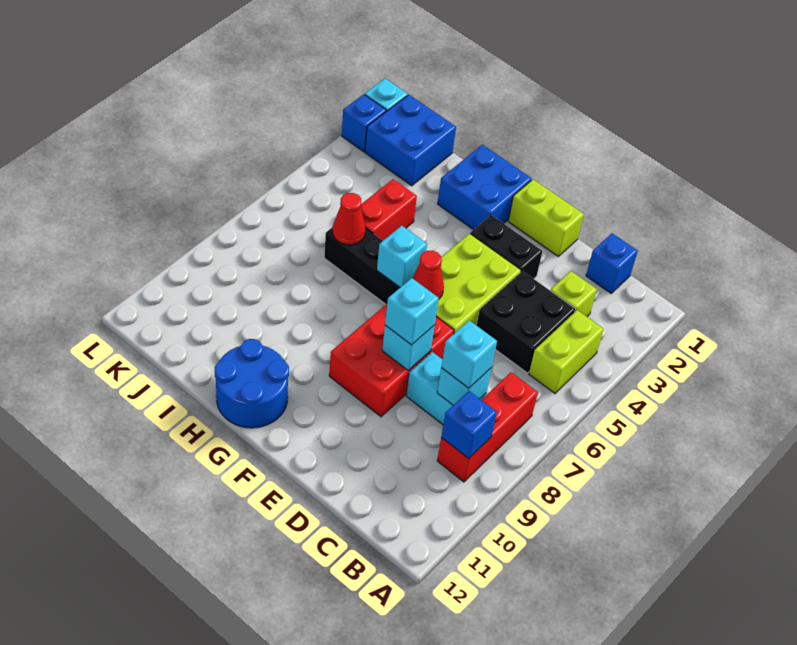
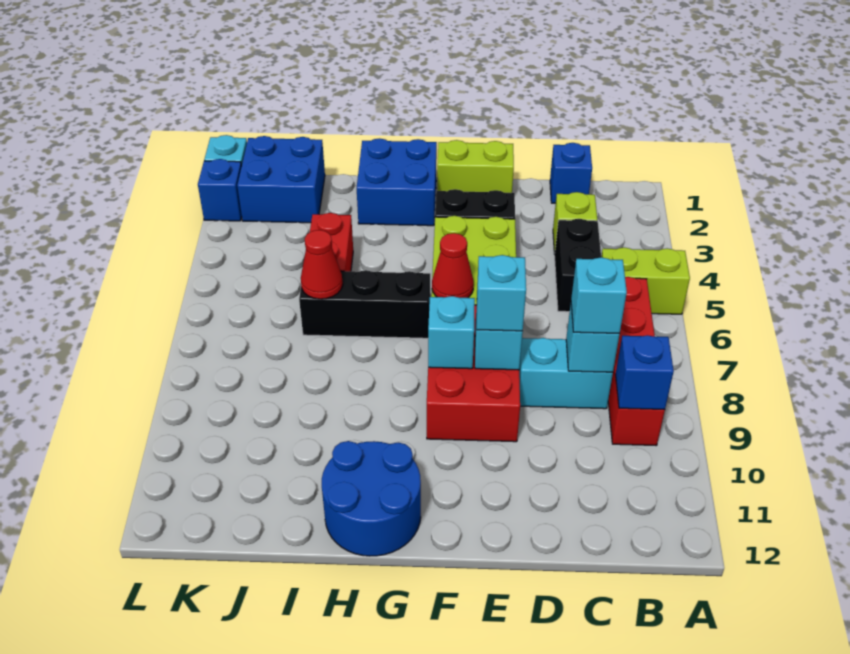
lime brick B4:B5 level 1 -> lime brick A5:B5 level 1
red brick B7:B9 level 1 -> red brick B6:B9 level 1
black brick C4:D5 level 1 -> black brick C4:C5 level 1
cyan brick G6 level 2 -> cyan brick F8 level 2

